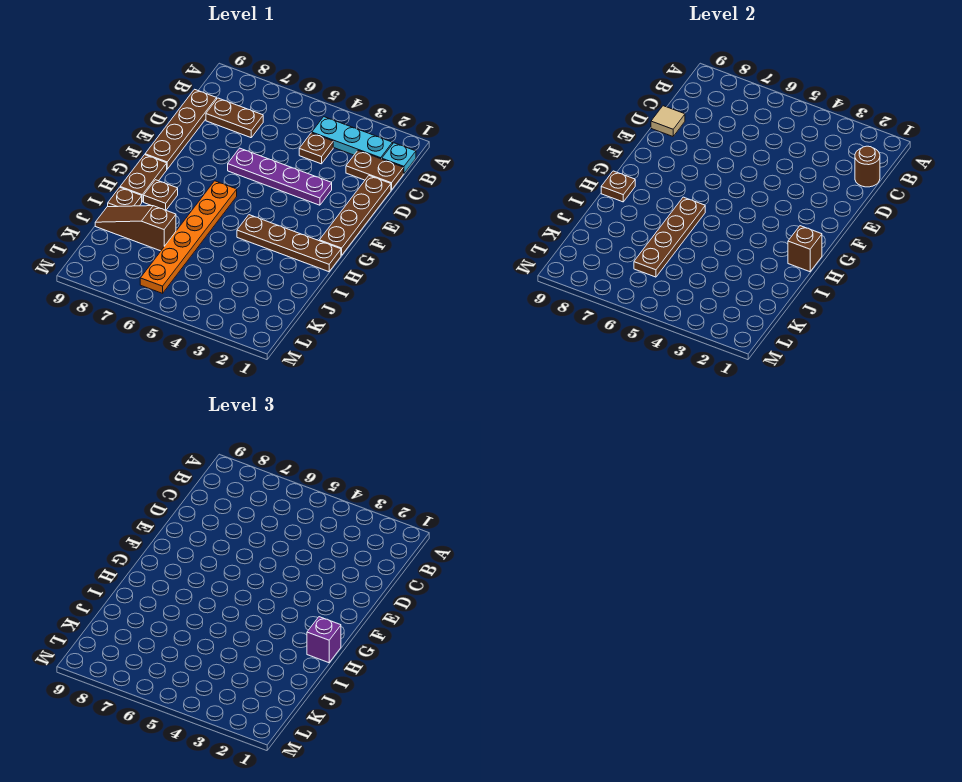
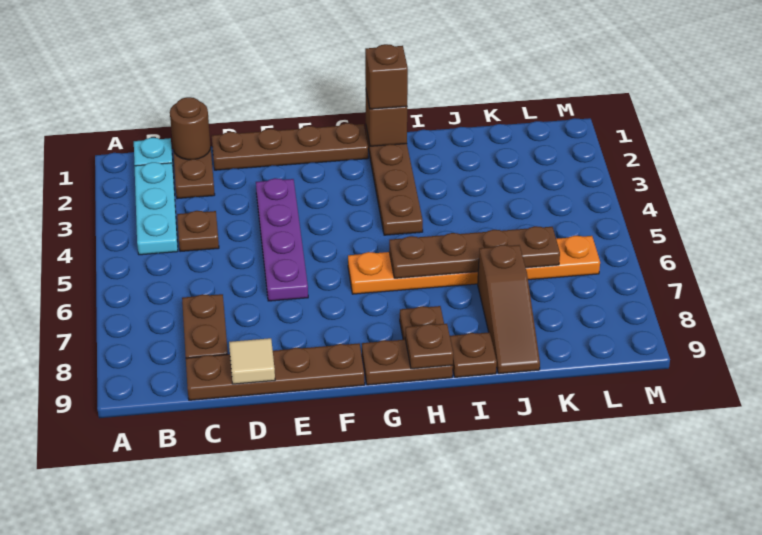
purple brick H1 level 3 -> brown brick H1 level 3

